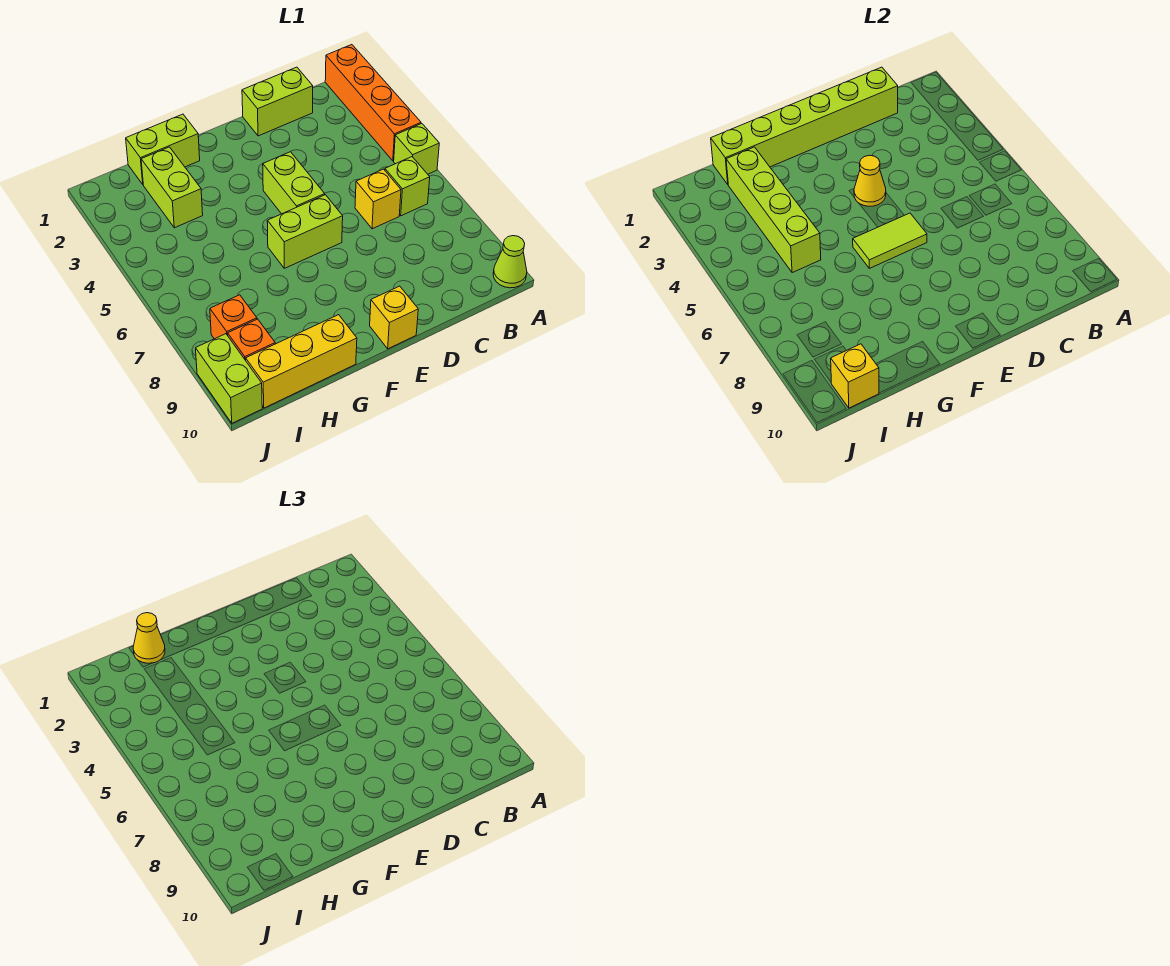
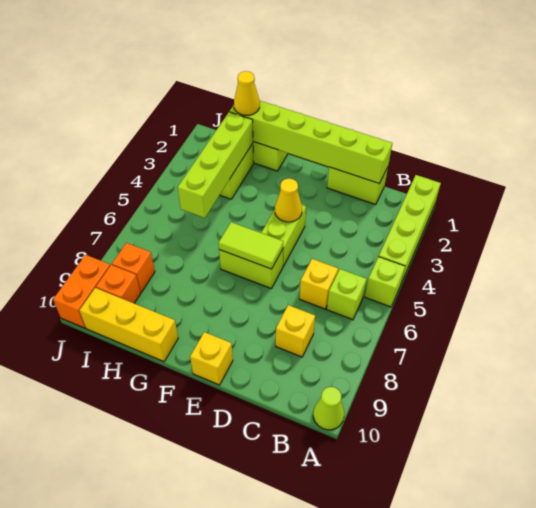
orange brick A1:A4 level 1 -> lime brick A1:A4 level 1
yellow brick I10 level 2 -> yellow brick C8 level 1
lime brick J9:J10 level 1 -> orange brick J9:J10 level 1

